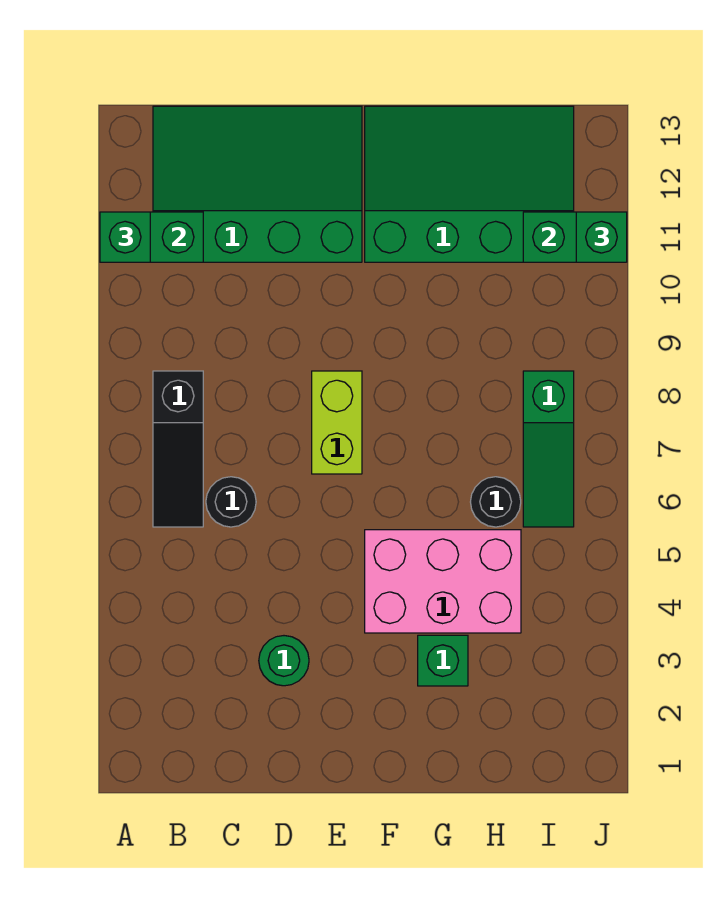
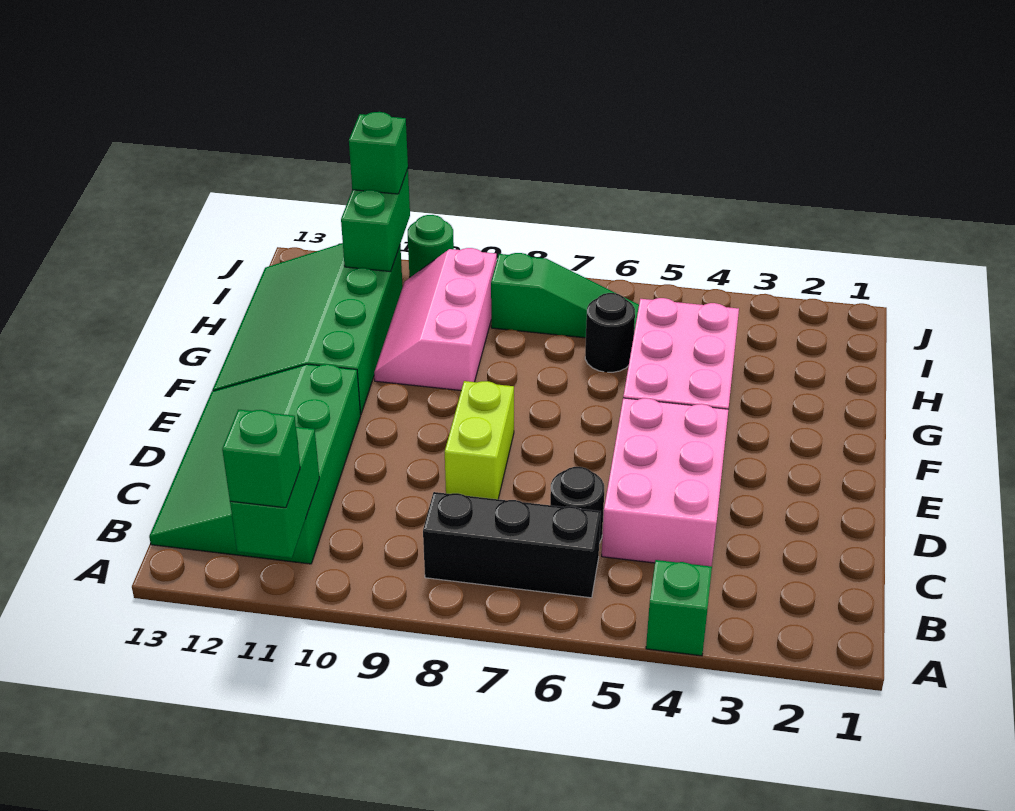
black slope B6:B8 level 1 top 8 -> black brick B6:B8 level 1
none -> pink brick C4:E5 level 1
green round brick D3 level 1 -> green round brick J10 level 1
lime brick E7:E8 level 1 -> lime brick D8:E8 level 1
green brick G3 level 1 -> green brick A4 level 1
none -> pink slope G9:I10 level 1 top 9

